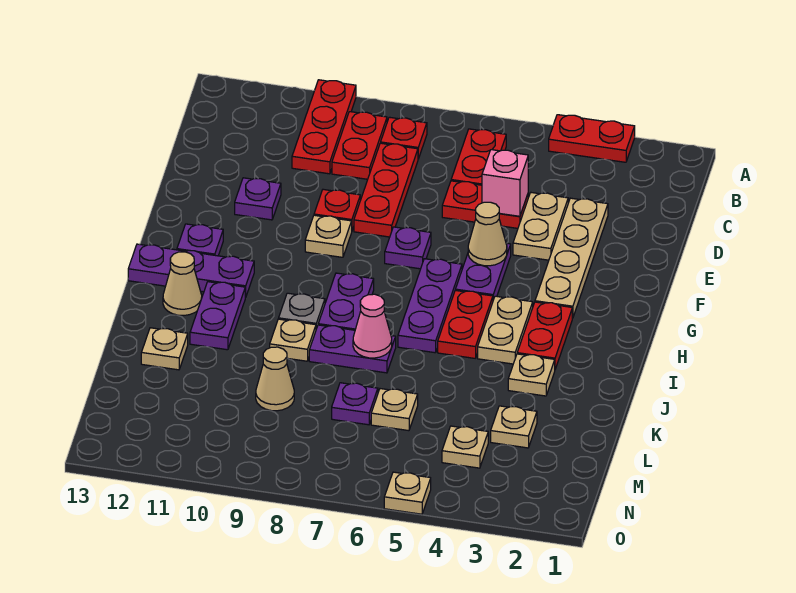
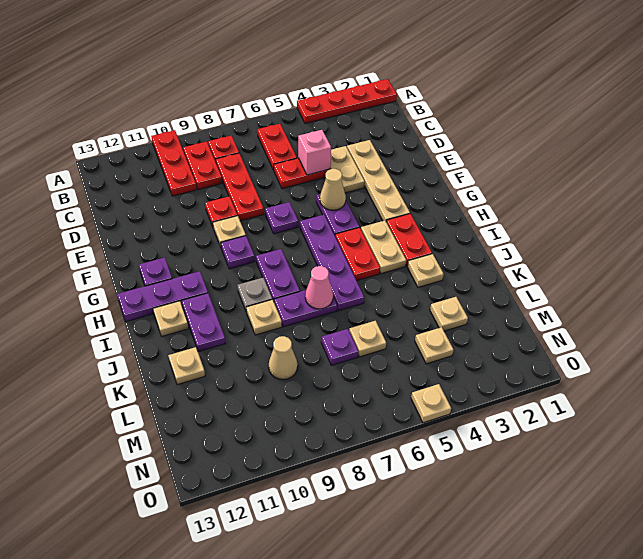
red plate A3:A4 level 1 -> red plate A1:A4 level 1
purple plate E11 level 1 -> purple plate G9 level 1
purple plate G6:I6 level 1 -> purple plate G6:J6 level 1
tan cone I12 level 1 -> tan plate I12 level 1

